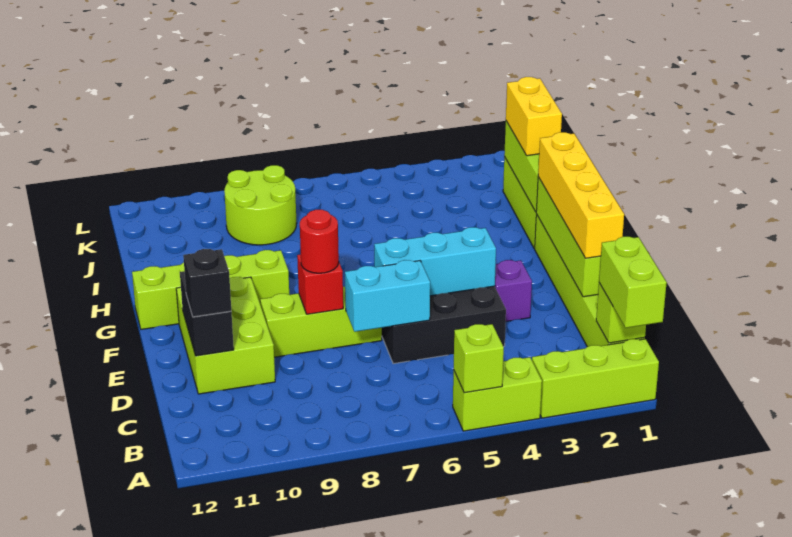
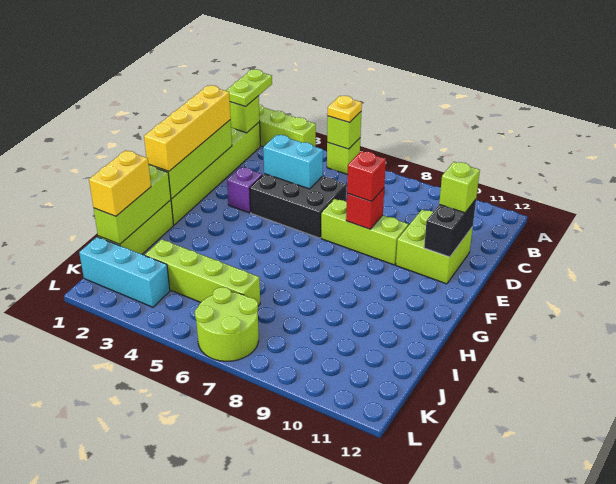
lime brick A1:B1 level 3 -> lime plate A1:B1 level 3
lime brick A4:A5 level 1 -> lime brick A5 level 1
none -> yellow plate A5 level 3
cyan brick D6:D7 level 2 -> cyan brick D4:D5 level 2
lime brick D10:F11 level 1 -> lime brick D10:E11 level 1
black brick D11 level 3 -> lime brick D11 level 3
cyan brick E4:E6 level 2 -> cyan brick K1:K3 level 1
red round brick E8 level 3 -> red brick E8 level 3
lime brick G9:G12 level 1 -> lime brick J3:J6 level 1
lime round brick J8:K9 level 1 -> lime round brick K6:L7 level 1

